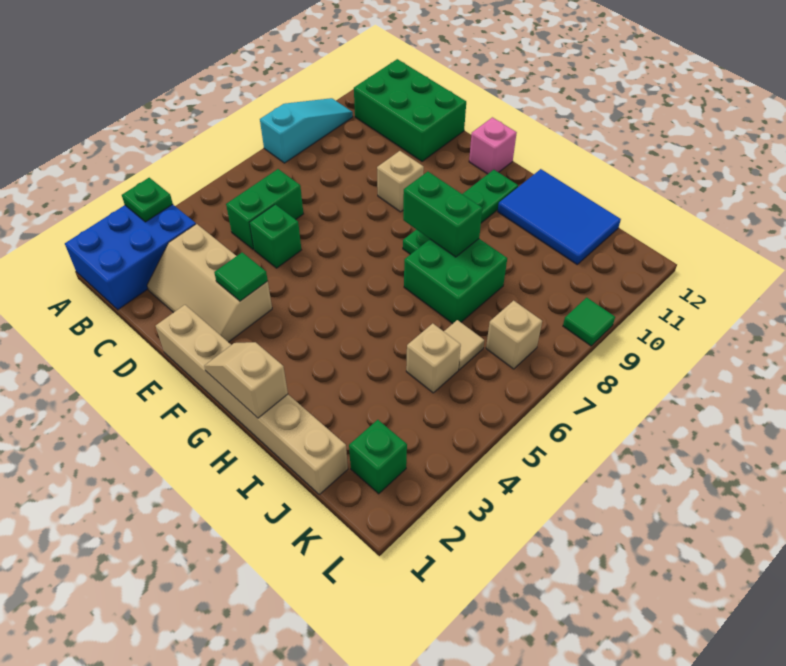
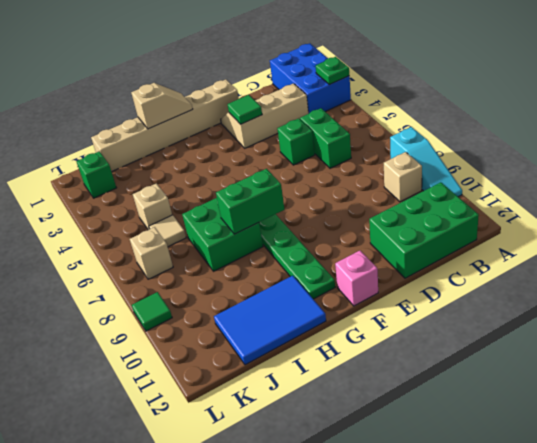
tan brick E9 level 1 -> tan brick B9 level 1

